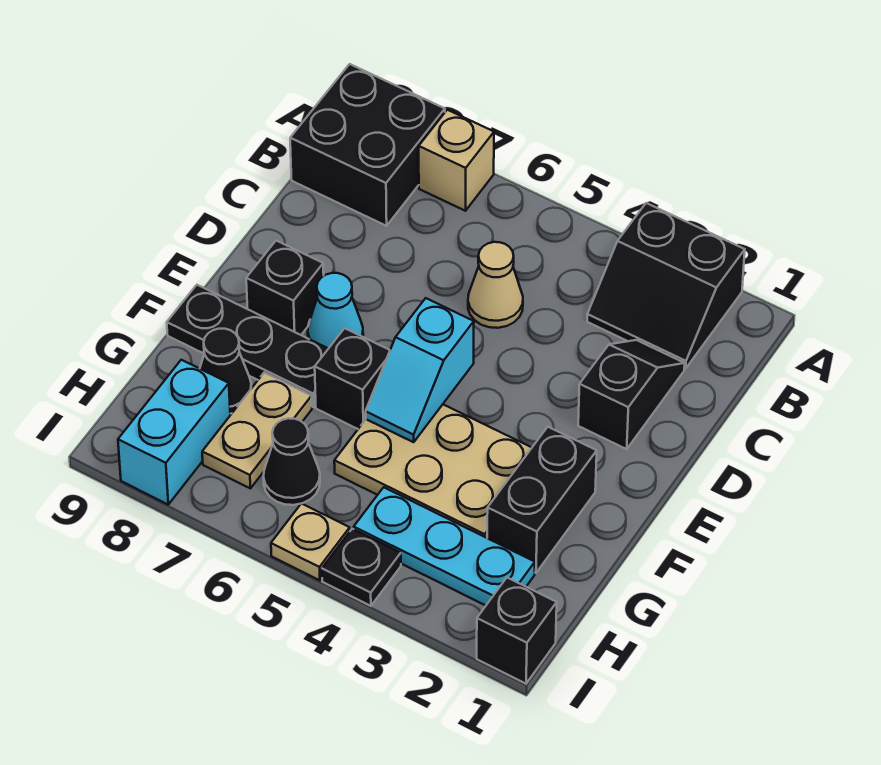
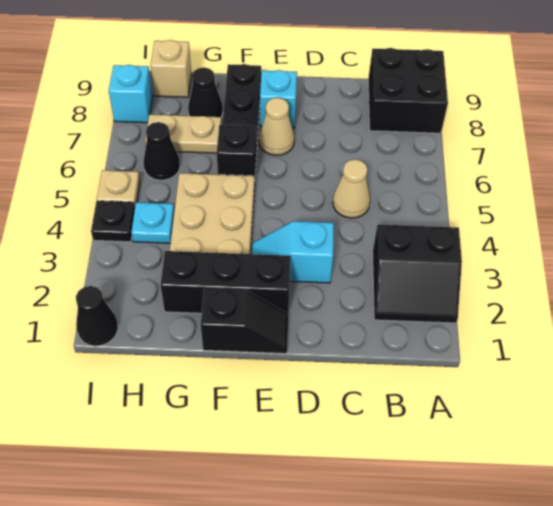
black slope A2:B3 level 1 top A -> black slope A2:B3 level 1 top 3
tan brick A7 level 1 -> tan brick H9 level 1
black slope C2:D2 level 1 top D -> black slope E1:F1 level 1 top F
cyan slope E5:F5 level 2 top E -> cyan slope D3:E3 level 1 top D
cyan cone E7 level 1 -> tan cone E7 level 1
black brick E8 level 1 -> cyan brick E8 level 1
black brick F2:G2 level 1 -> black brick E2:G2 level 1
cyan plate H2:H4 level 1 -> cyan plate H4 level 1
cyan brick H8:I8 level 1 -> cyan brick I8 level 1
black brick I1 level 1 -> black cone I1 level 1

